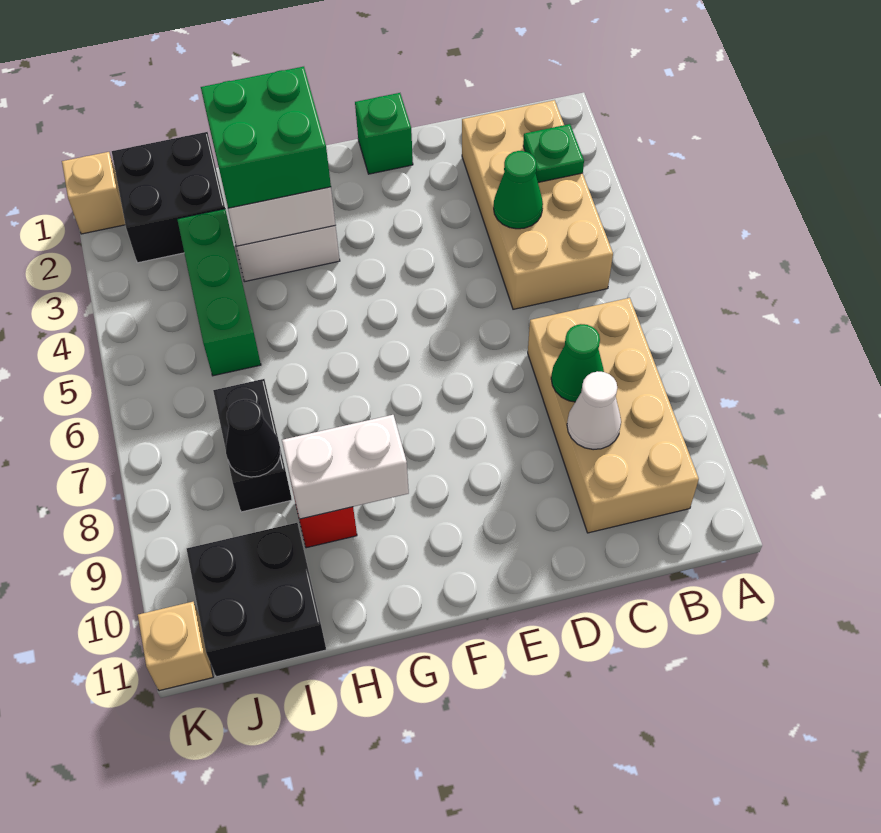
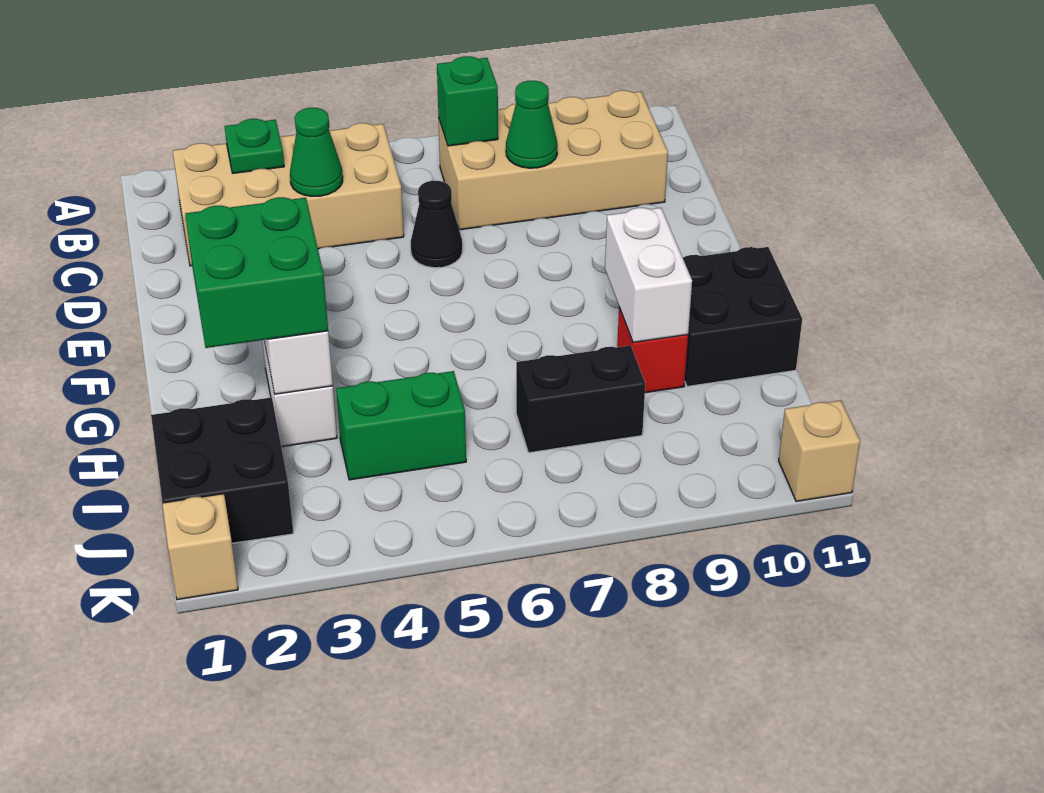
white cone C9 level 2 -> none
green brick E1 level 1 -> green brick B7 level 2
green brick I3:I5 level 1 -> green brick I4:I5 level 1
black cone I8 level 2 -> black cone D6 level 1
black brick I10:J11 level 1 -> black brick G10:H11 level 1

